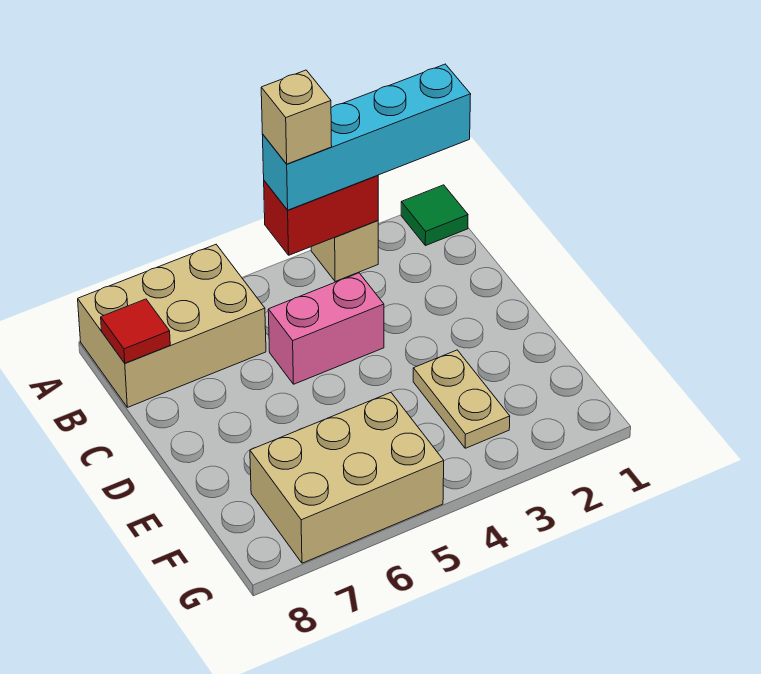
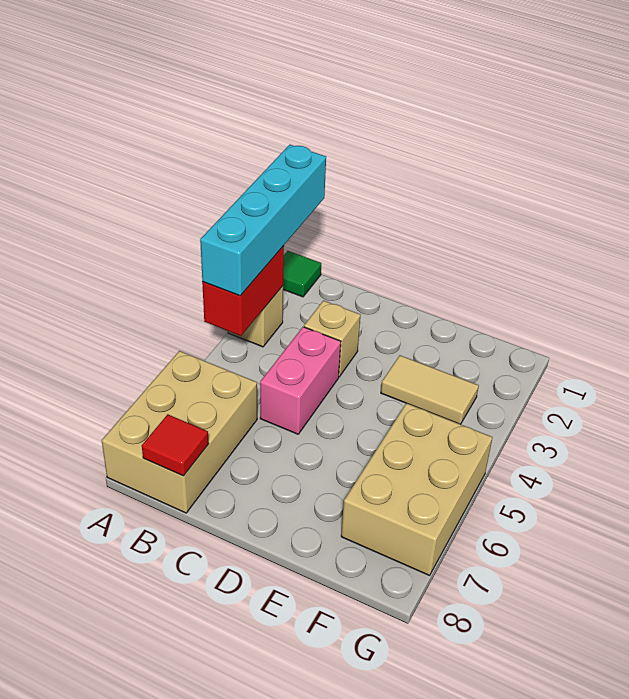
tan brick A4 level 4 -> tan brick C3 level 1
tan plate E3:F3 level 1 -> tan tile E3:F3 level 1

